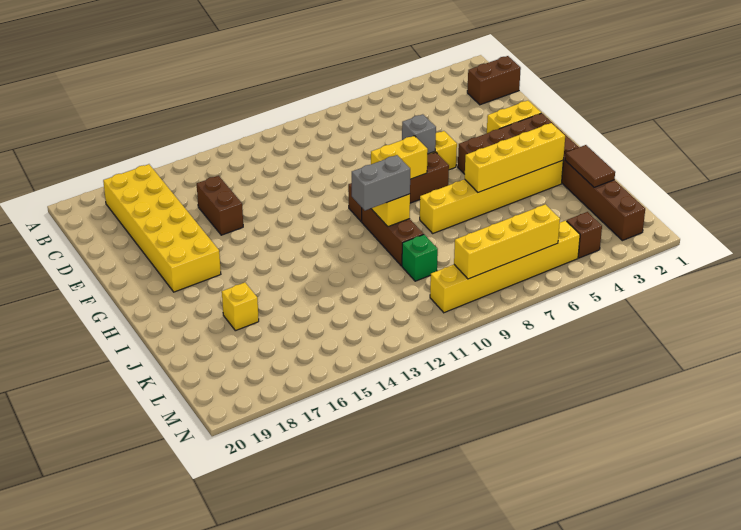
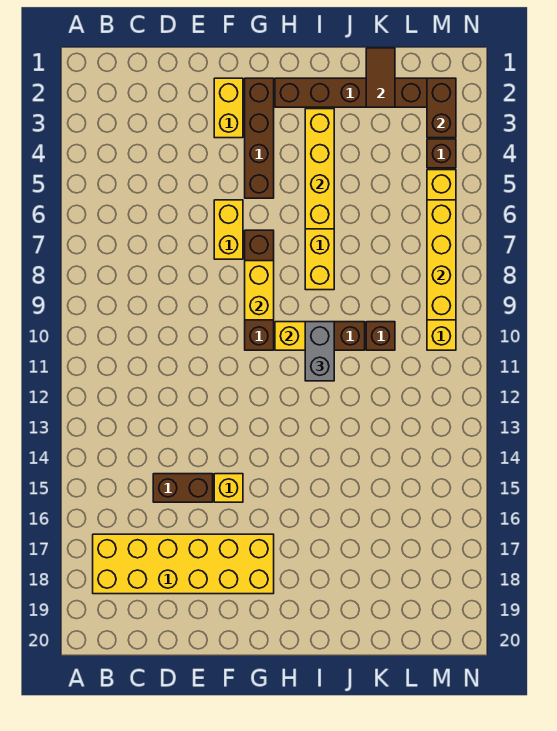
brown brick C1:C2 level 1 -> brown brick M2:M3 level 2
grey brick F7 level 2 -> none
brown tile J2:K2 level 2 -> brown tile K1:K2 level 2
yellow brick J17 level 1 -> yellow brick F15 level 1
green brick K10 level 1 -> brown brick K10 level 1

